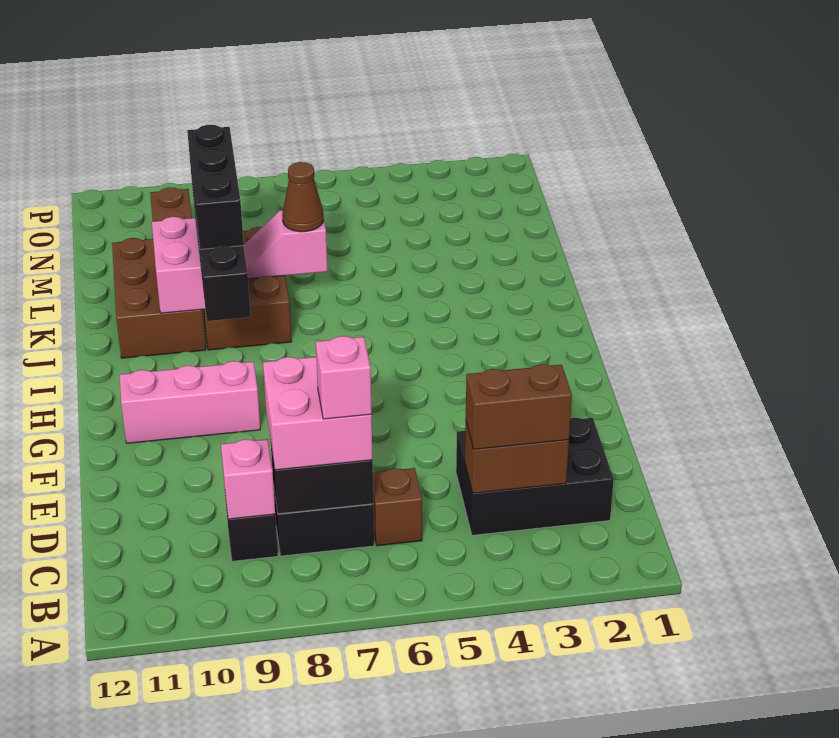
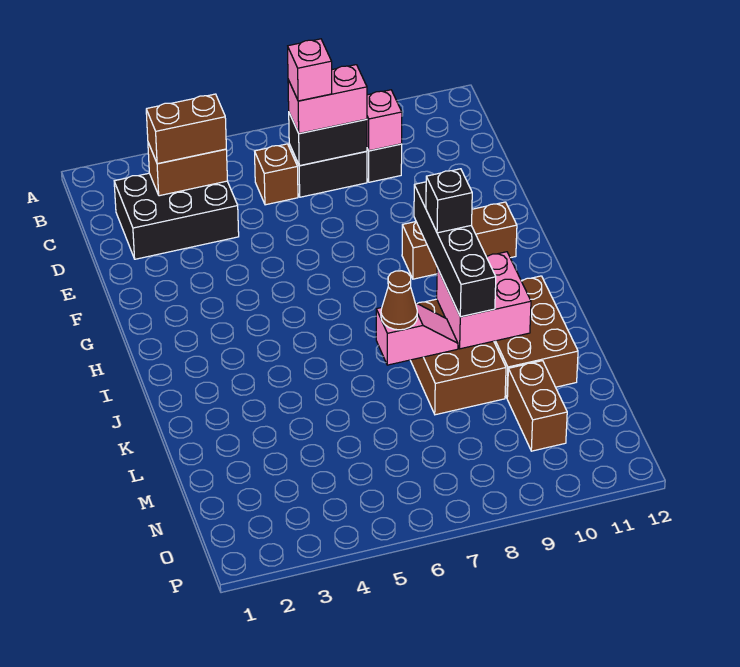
pink brick C7:D8 level 3 -> pink brick C7:C8 level 3
pink brick G9:G11 level 1 -> brown brick G9:G11 level 1
black brick I9:K9 level 4 -> black brick I9 level 4

